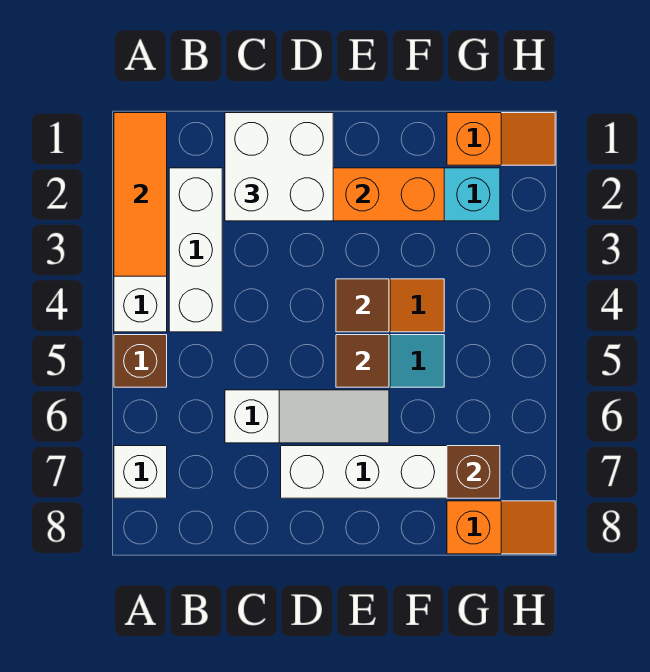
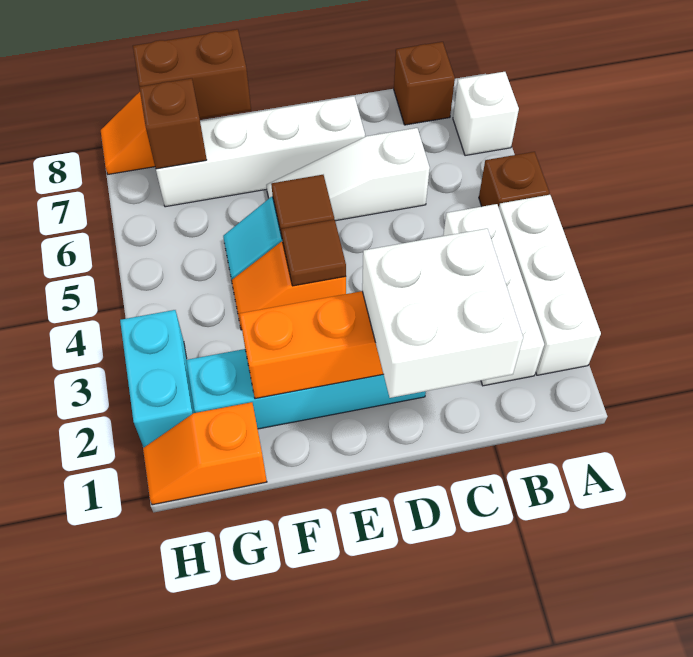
orange tile A1:A3 level 2 -> none
none -> brown brick B8 level 1
none -> brown brick F8:G8 level 2
none -> cyan brick H2:H3 level 1

